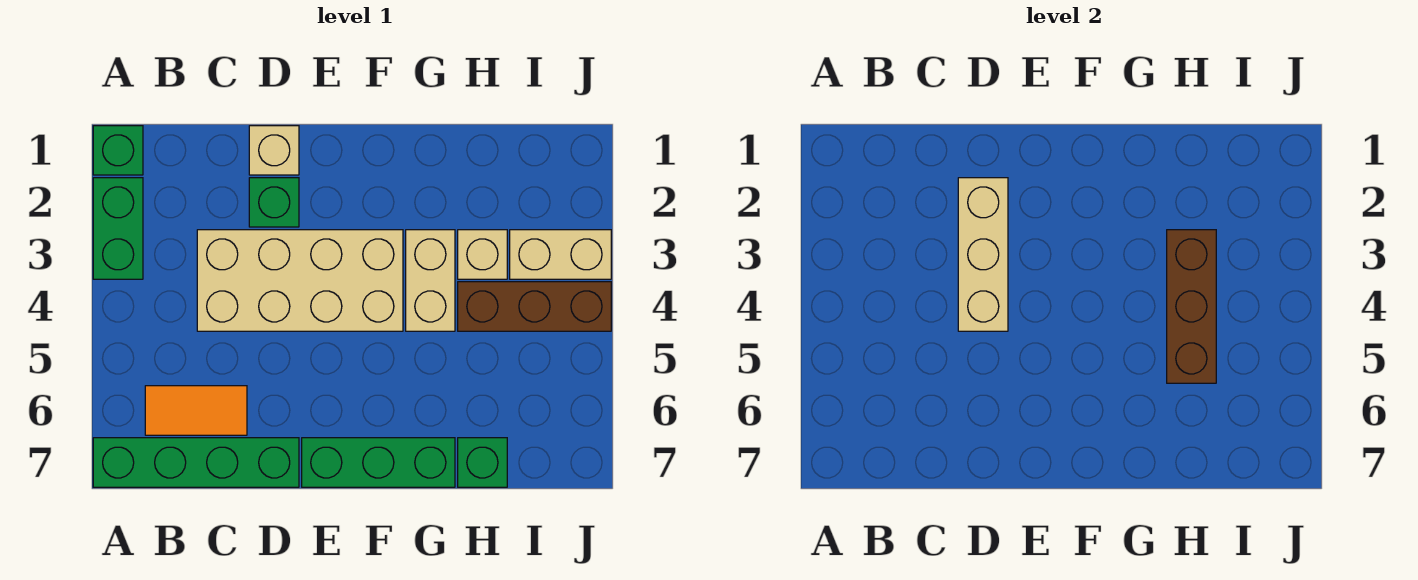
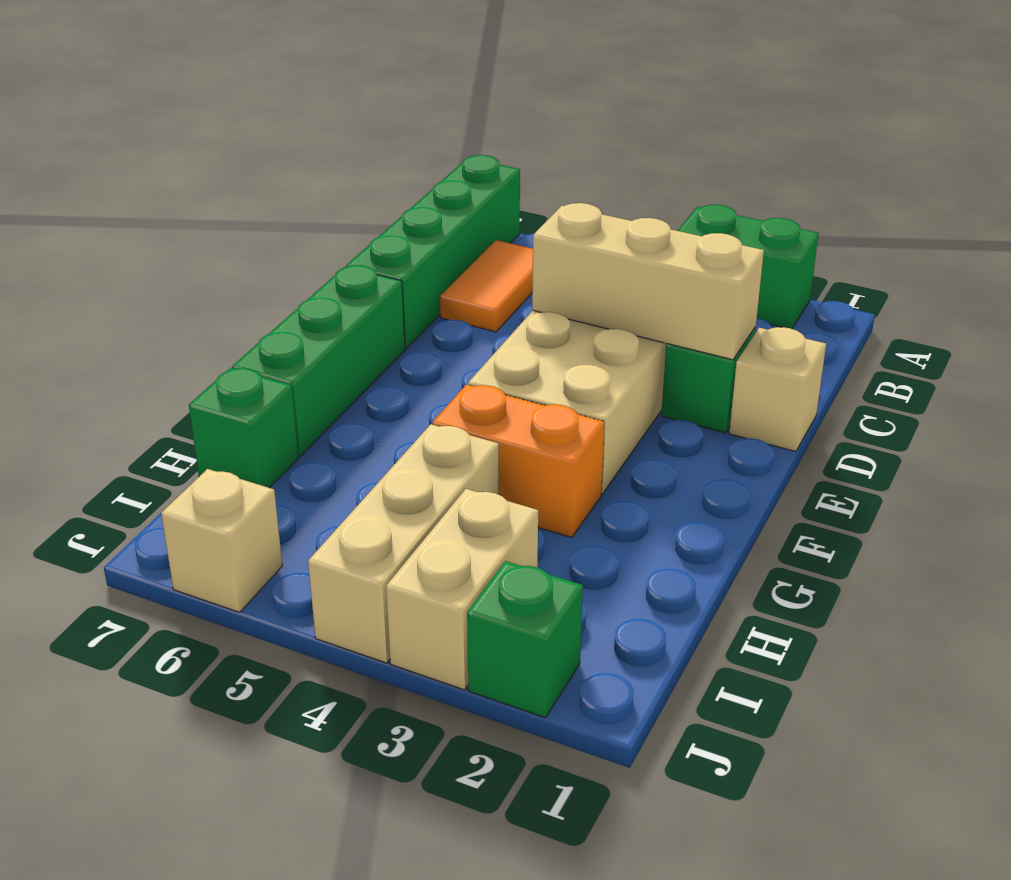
green brick A1 level 1 -> green brick J2 level 1
tan brick G3:G4 level 1 -> orange brick G3:G4 level 1
tan brick H3 level 1 -> tan brick J6 level 1
brown brick H3:H5 level 2 -> none
brown brick H4:J4 level 1 -> tan brick H4:J4 level 1

